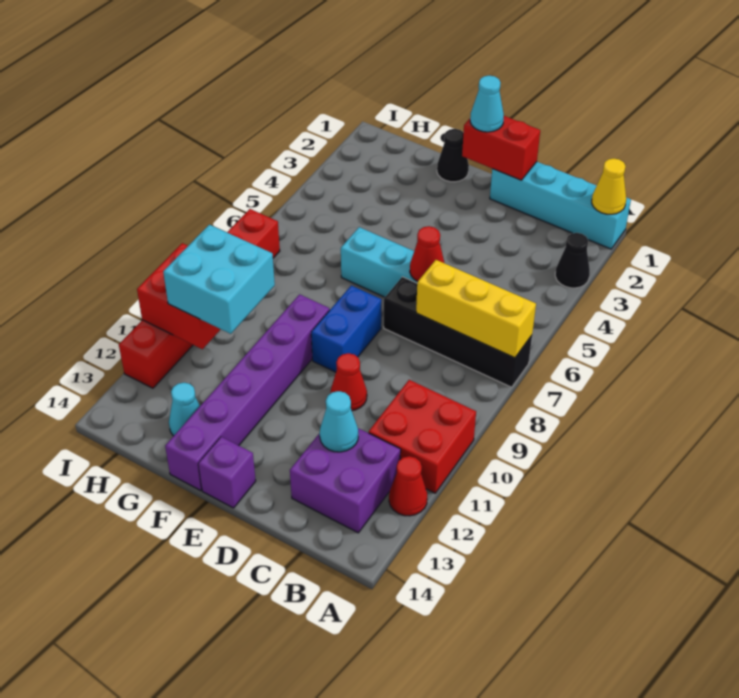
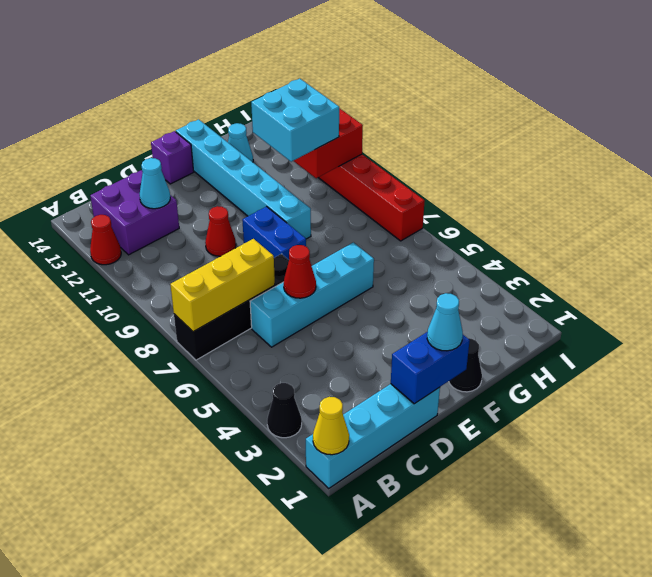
red brick A10:B11 level 1 -> none
red brick D1:E1 level 2 -> blue brick D1:E1 level 2
purple brick F9:F14 level 1 -> cyan brick F9:F14 level 1

